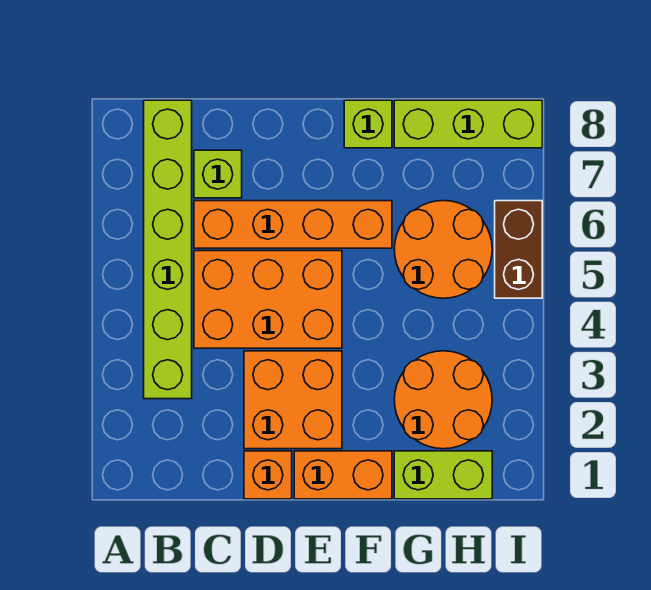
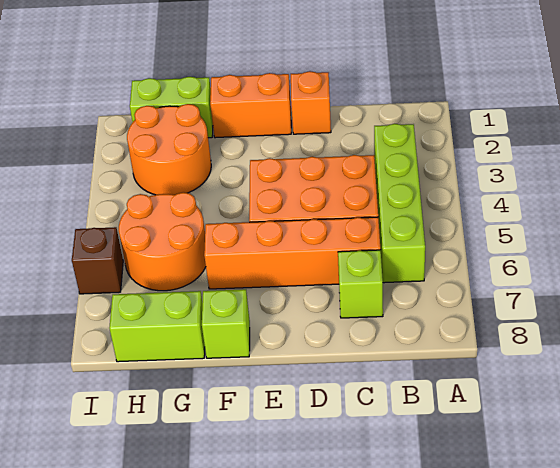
lime brick B3:B8 level 1 -> lime brick B3:B6 level 1
orange brick D2:E3 level 1 -> none
lime brick G8:I8 level 1 -> lime brick G8:H8 level 1
brown brick I5:I6 level 1 -> brown brick I6 level 1

